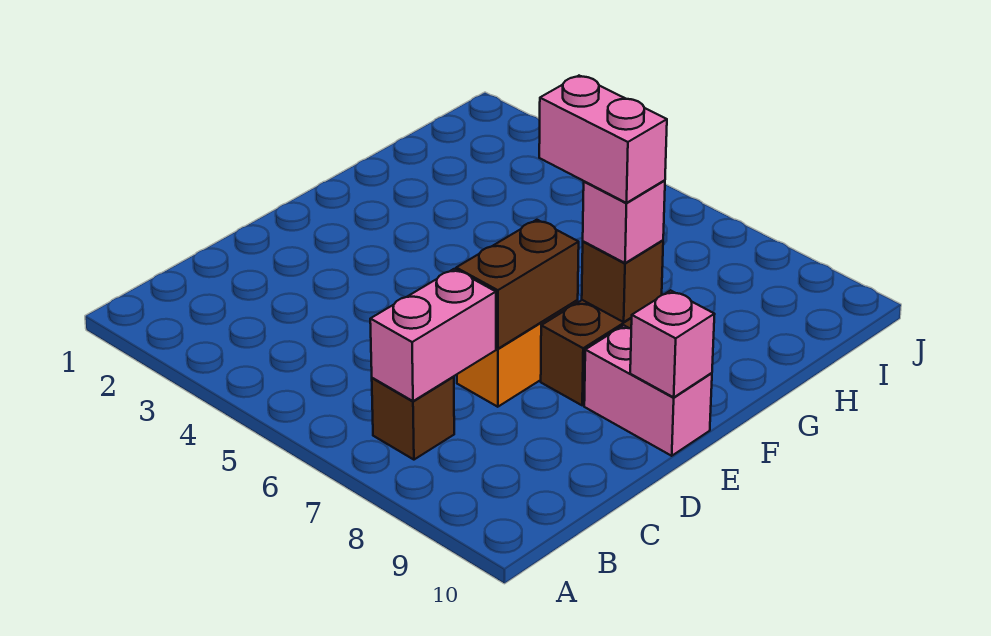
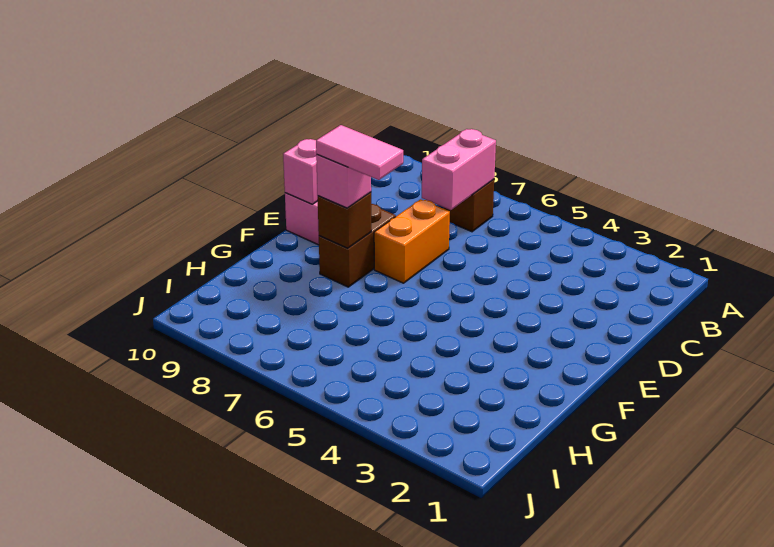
brown brick D7:E7 level 2 -> none
pink brick F7:F8 level 4 -> pink tile F7:F8 level 4

